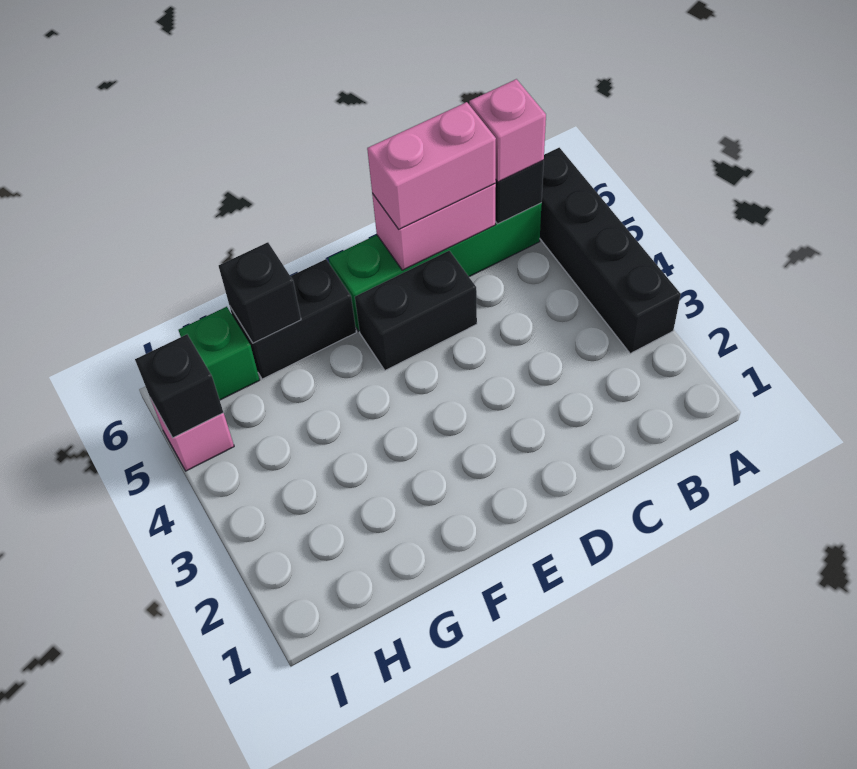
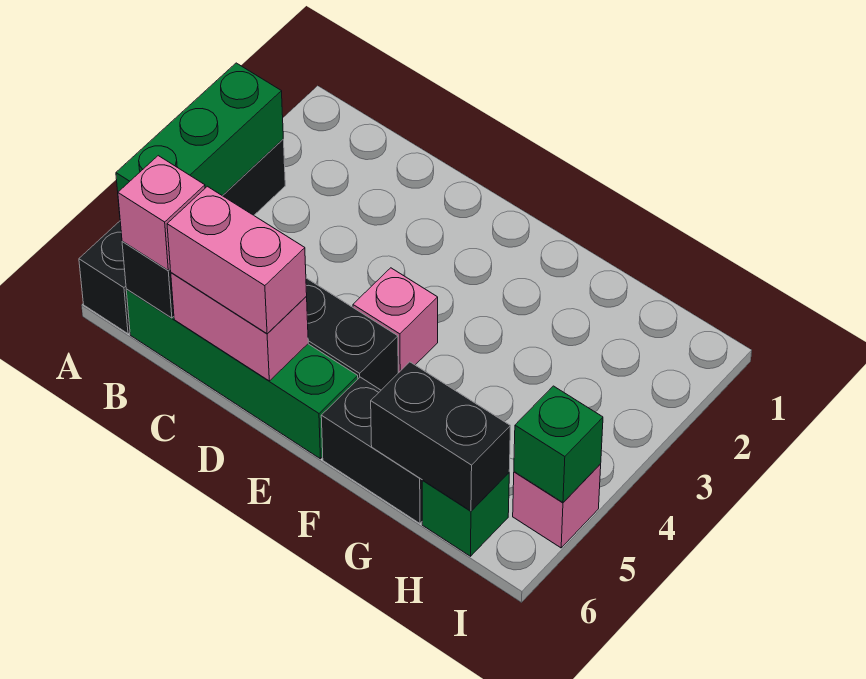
none -> green brick A3:A5 level 2
none -> pink brick E4 level 1
black brick G6 level 2 -> black brick G6:H6 level 2
black brick I5 level 2 -> green brick I5 level 2

